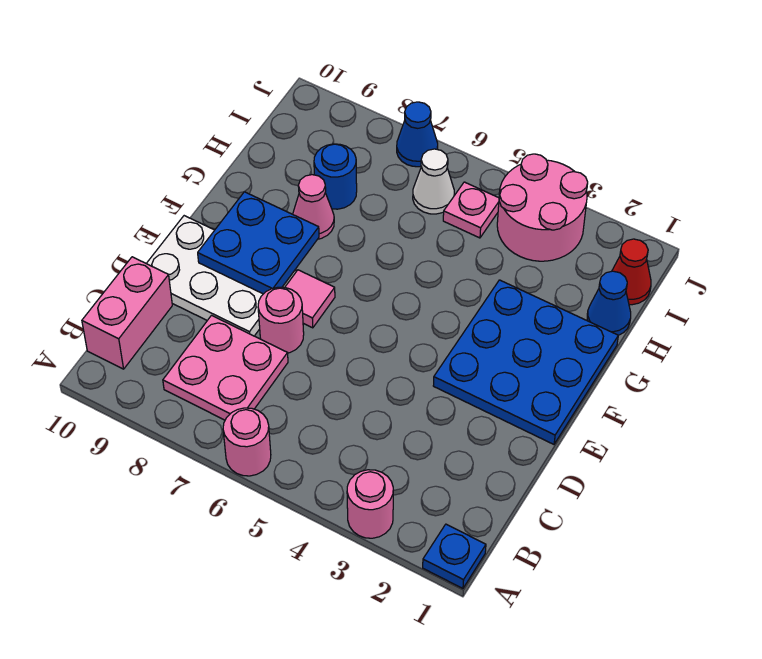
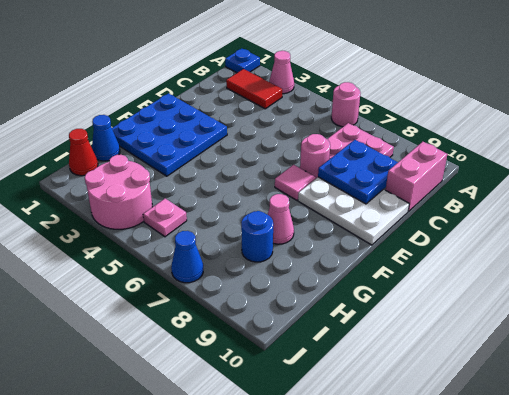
pink round brick A3 level 1 -> pink cone A3 level 1
none -> red tile B2:B3 level 1
blue plate E8:F9 level 2 -> blue plate C8:D9 level 2
white cone I6 level 1 -> none

